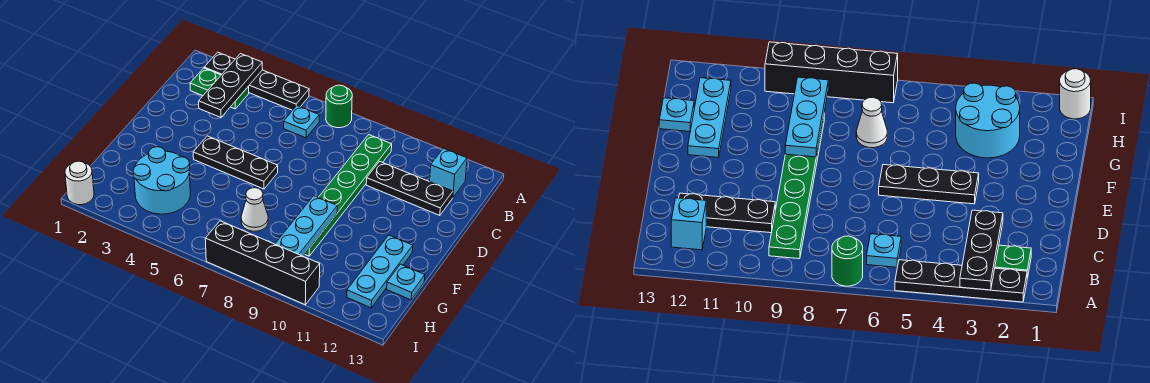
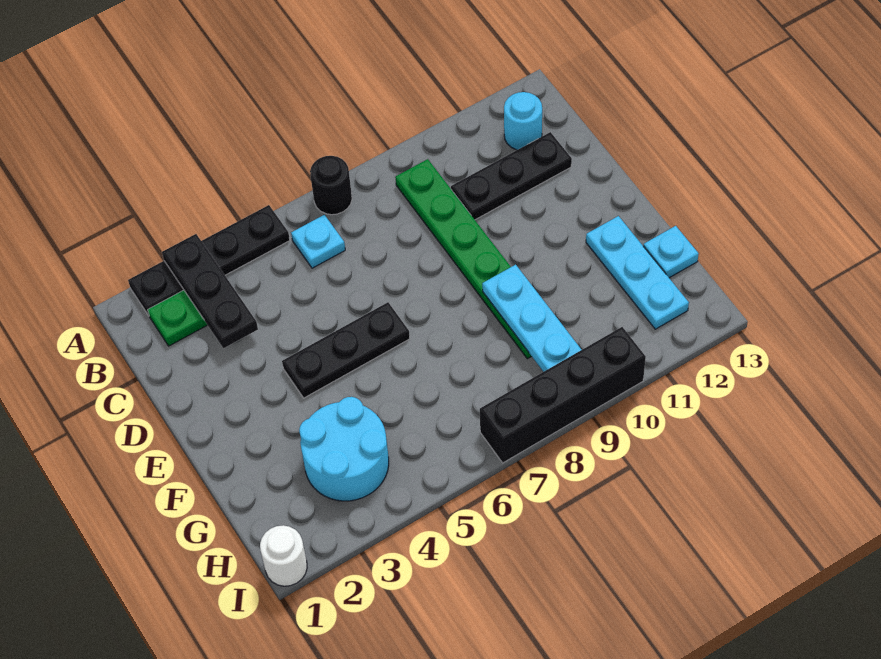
green round brick A7 level 1 -> black round brick A7 level 1
cyan brick B12 level 1 -> cyan round brick B12 level 1
white cone G7 level 1 -> none

